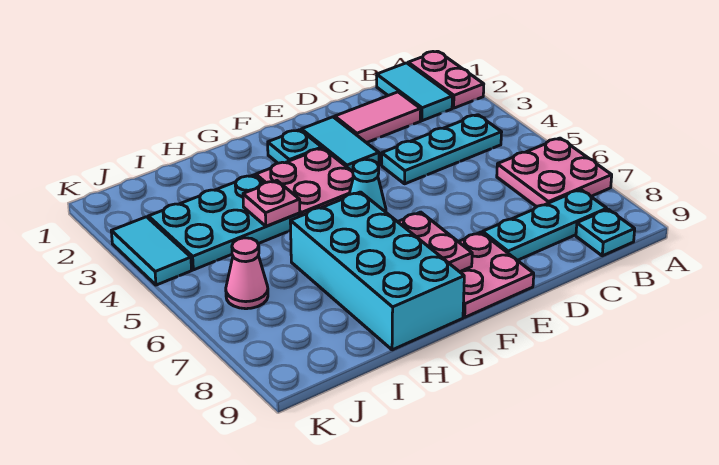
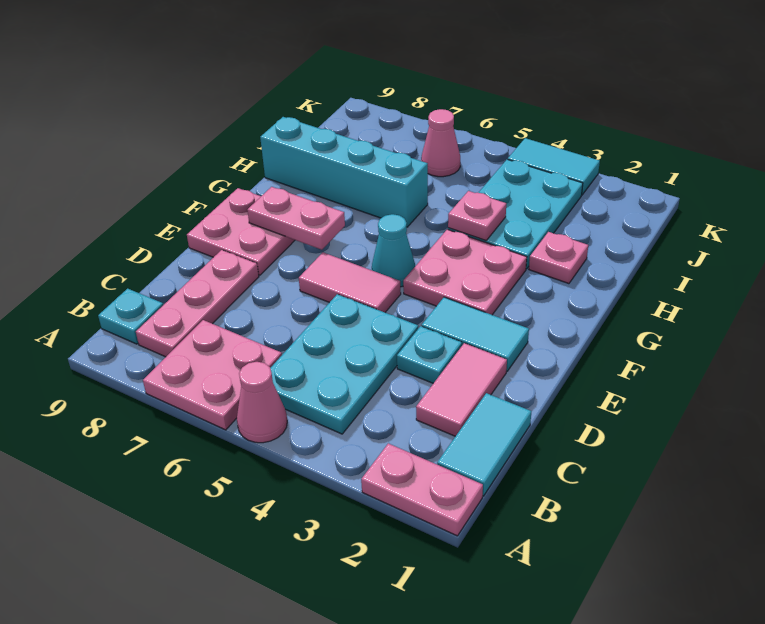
none -> pink cone A5 level 1
cyan tile B1:B2 level 1 -> cyan tile B1:C1 level 1
cyan plate B4:D4 level 1 -> cyan plate B4:D5 level 1
cyan plate B8:D8 level 1 -> pink plate B8:D8 level 1
none -> pink tile E5:E6 level 1
cyan plate F2 level 1 -> cyan plate D3 level 1
cyan brick G6:H9 level 1 -> cyan brick H6:H9 level 1
none -> pink plate H2 level 1

